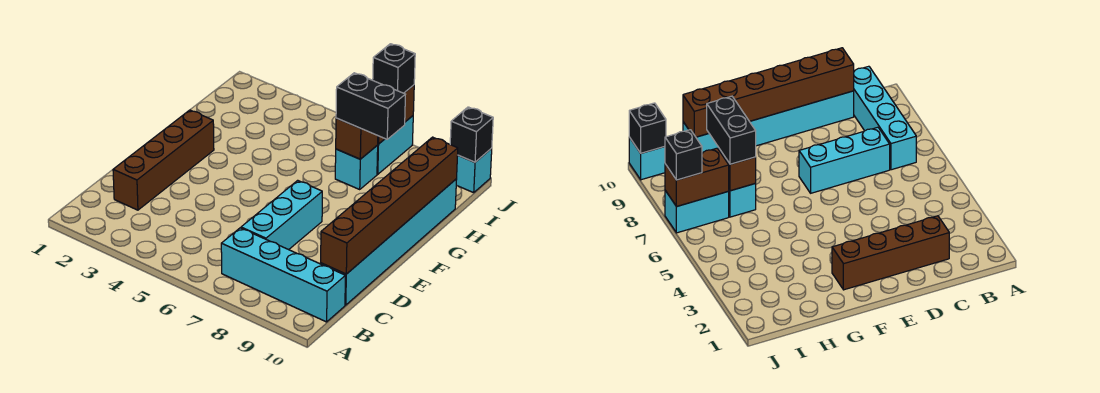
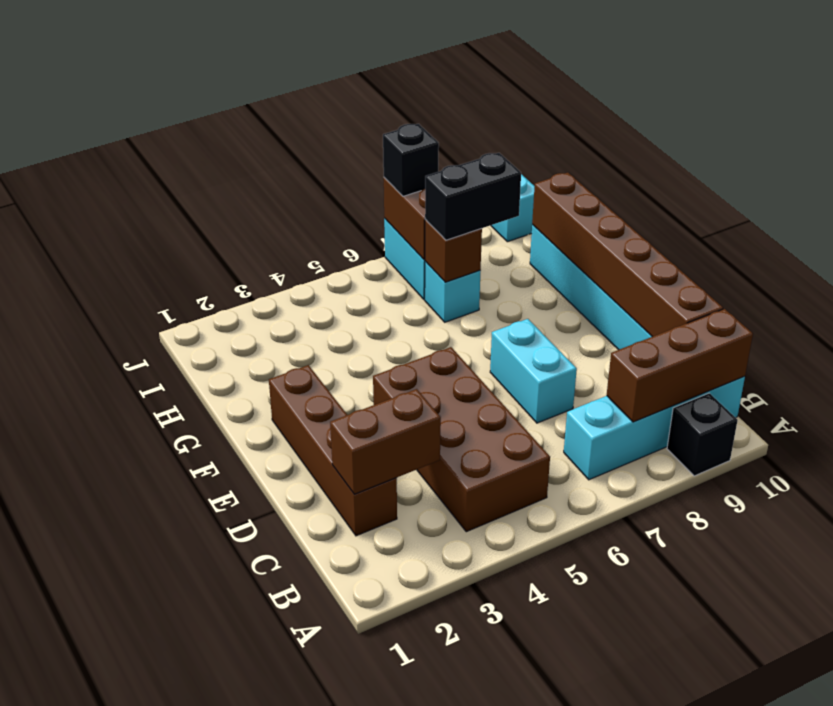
none -> brown brick B4:E5 level 1
none -> brown brick B8:B10 level 2
none -> brown brick C2:C3 level 2
cyan brick C7:E7 level 1 -> cyan brick D7:E7 level 1
black brick J10 level 2 -> black brick A9 level 1

